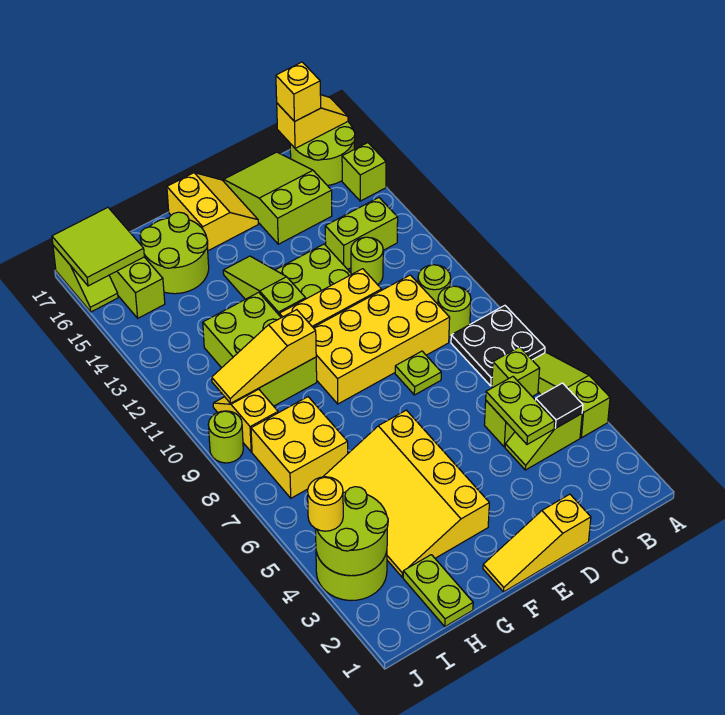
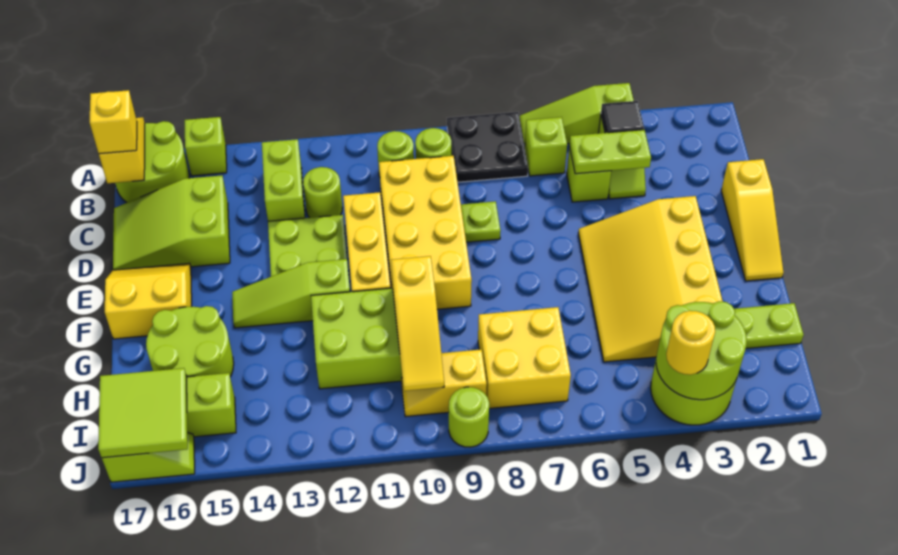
yellow slope F3:H6 level 1 top F -> yellow slope E3:H5 level 1 top 3

